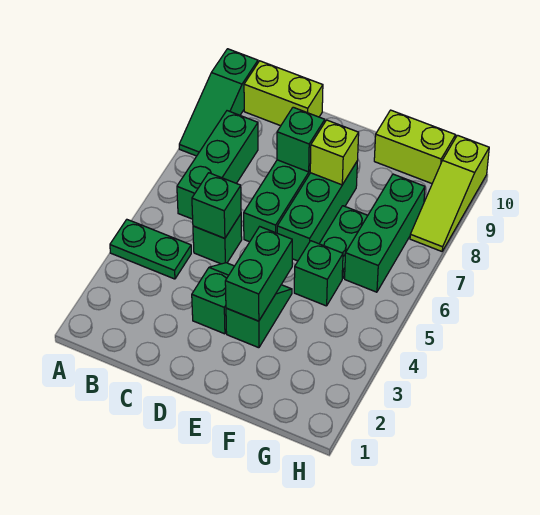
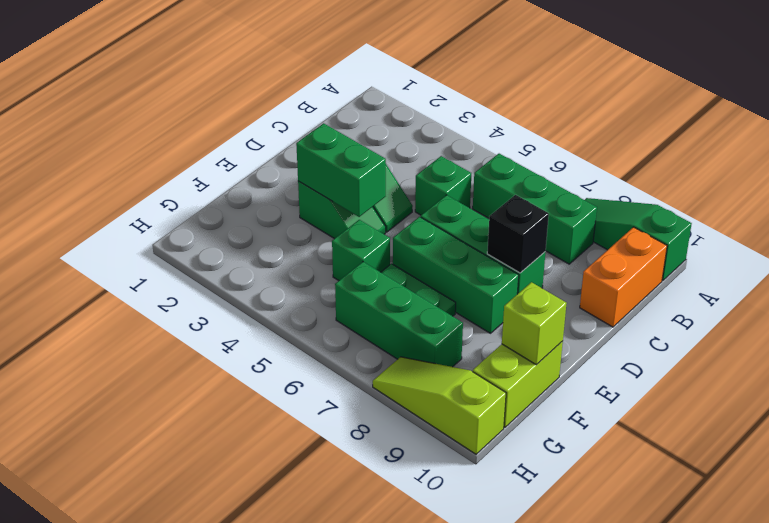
green plate A4:B4 level 1 -> none
lime brick B10:C10 level 1 -> orange brick B10:C10 level 1
green brick C5 level 2 -> none
green brick D8 level 2 -> black brick D8 level 2
lime brick E8 level 2 -> lime brick F10 level 2

